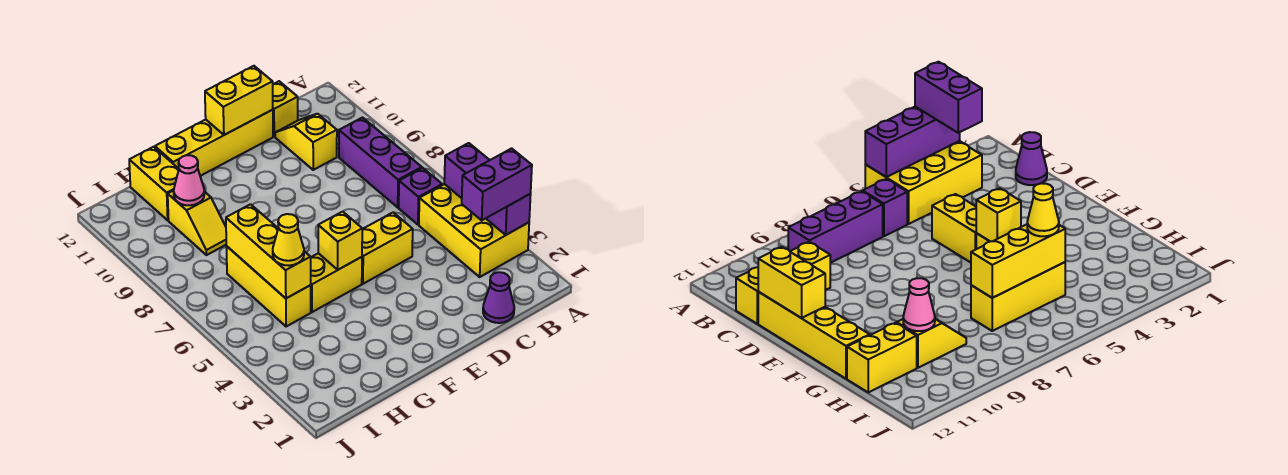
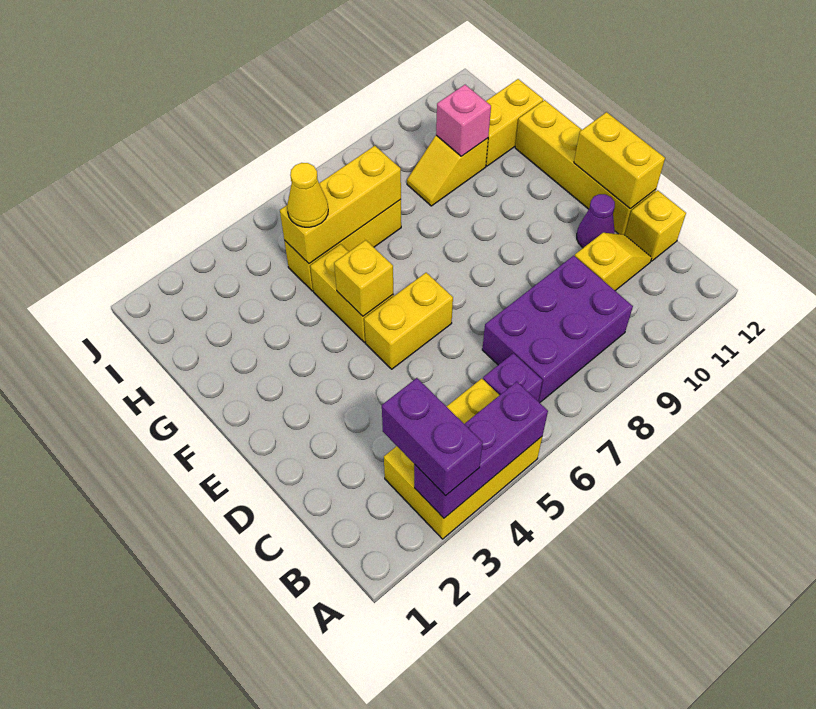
purple brick B7:B9 level 1 -> purple brick B7:C9 level 1
purple cone C1 level 1 -> purple cone D11 level 1
yellow brick D5:E5 level 1 -> yellow brick E5:E6 level 1
pink cone H10 level 2 -> pink brick H10 level 2

